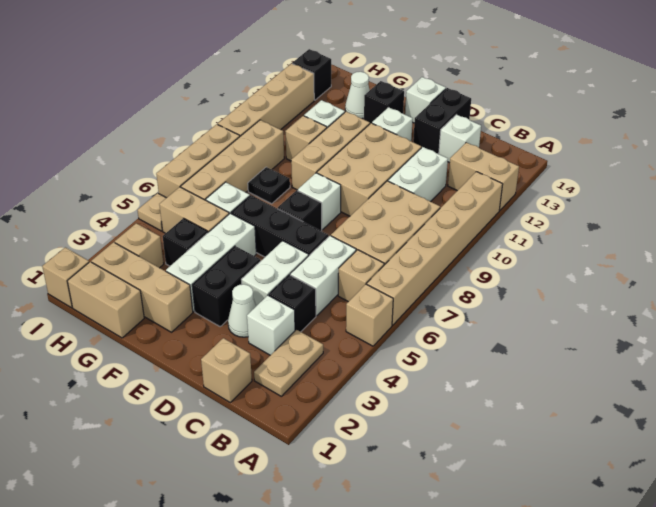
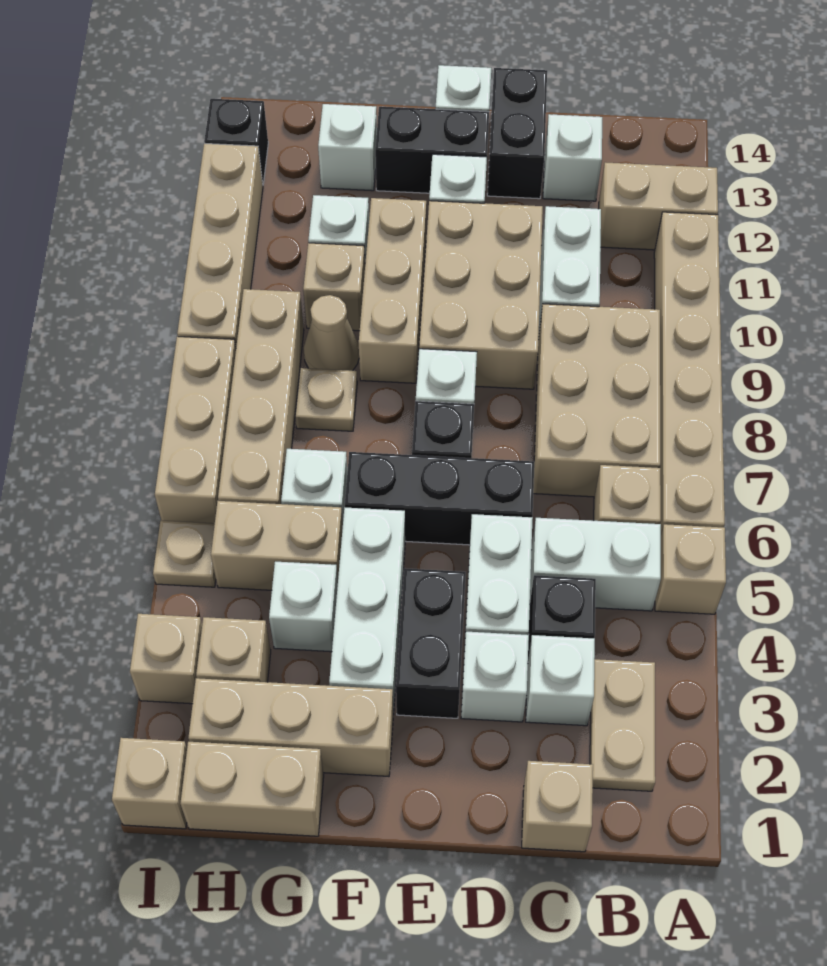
white brick C5:C6 level 1 -> white brick B5:C5 level 1
white cone D3 level 1 -> white brick D3 level 1
black brick F13 level 1 -> black brick E13:F13 level 1
black brick G4 level 1 -> white brick G4 level 1
black plate G8 level 1 -> tan plate G8 level 1
none -> tan cone G9 level 1
white cone G13 level 1 -> white brick G13 level 1
none -> tan brick I3 level 1

